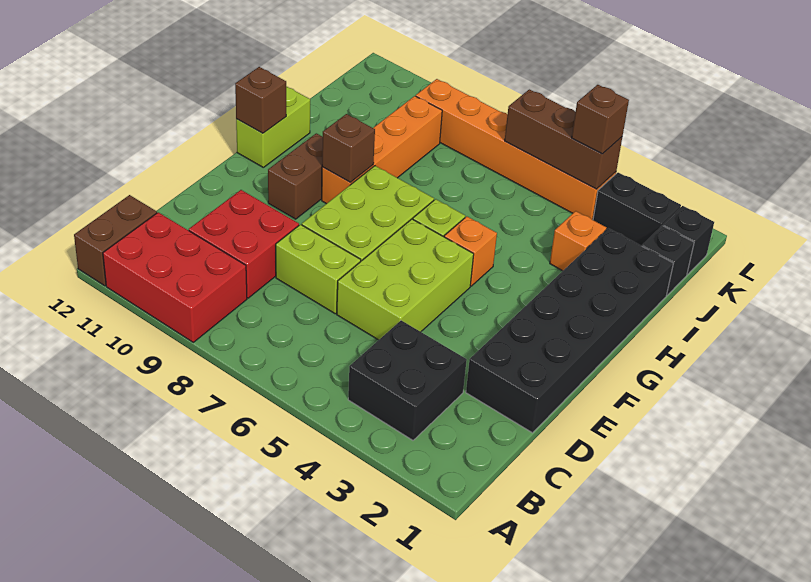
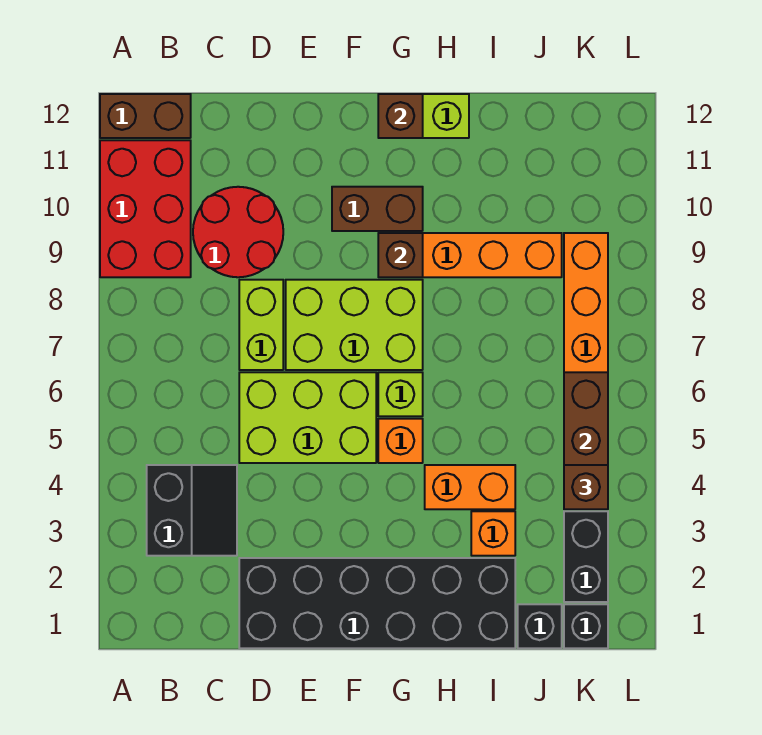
black brick B3:C4 level 1 -> black slope B3:C4 level 1 top B
red brick C9:D10 level 1 -> red round brick C9:D10 level 1
none -> orange brick H4:I4 level 1

